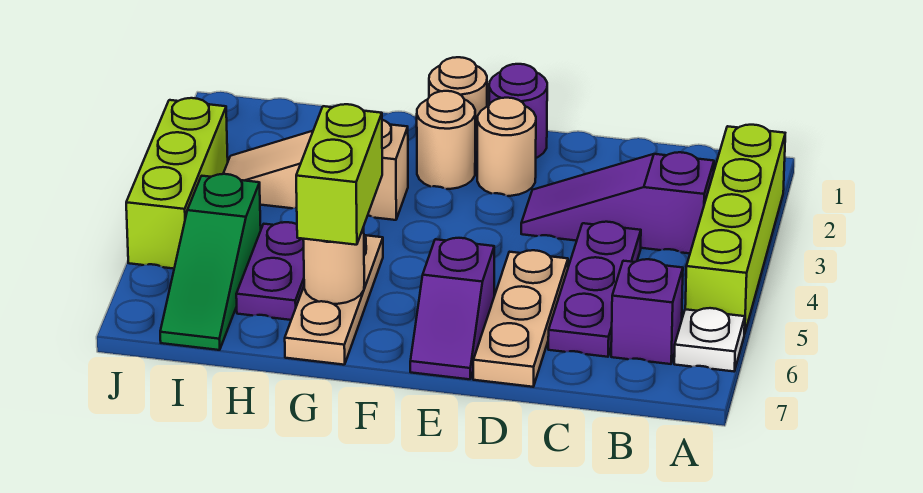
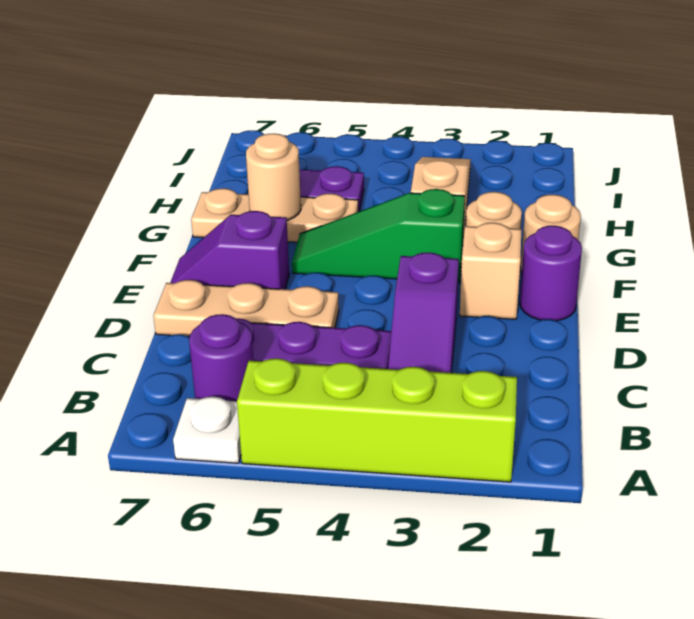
purple slope B3:D3 level 1 top B -> purple slope B3:D3 level 1 top D
purple brick B6 level 1 -> purple round brick B6 level 1
tan round brick E2 level 1 -> tan brick E2 level 1
lime brick G5:G6 level 3 -> none
green slope I5:I7 level 1 top 5 -> green slope F3:F5 level 1 top 3
lime brick J3:J5 level 1 -> none

